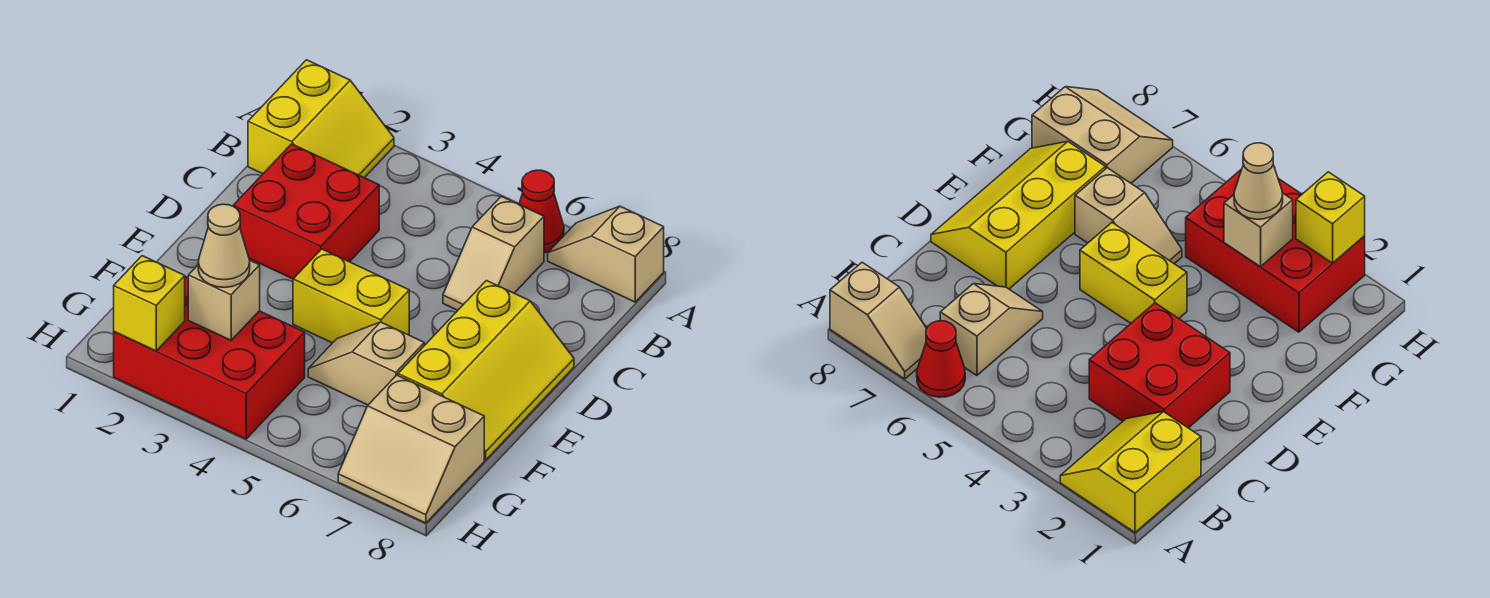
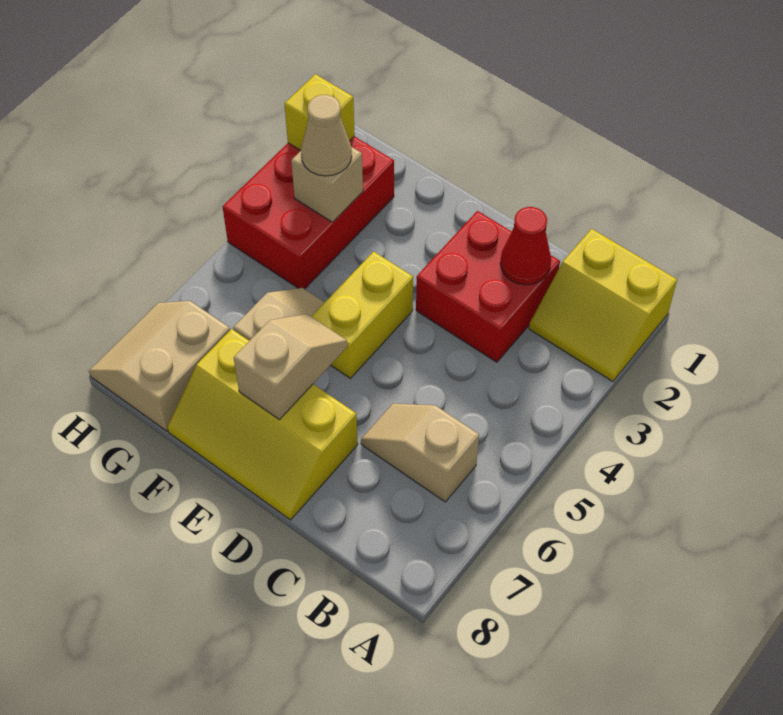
red cone A6 level 1 -> red cone C2 level 2
tan slope A7:A8 level 1 top 8 -> tan slope E6:E7 level 2 top 7

